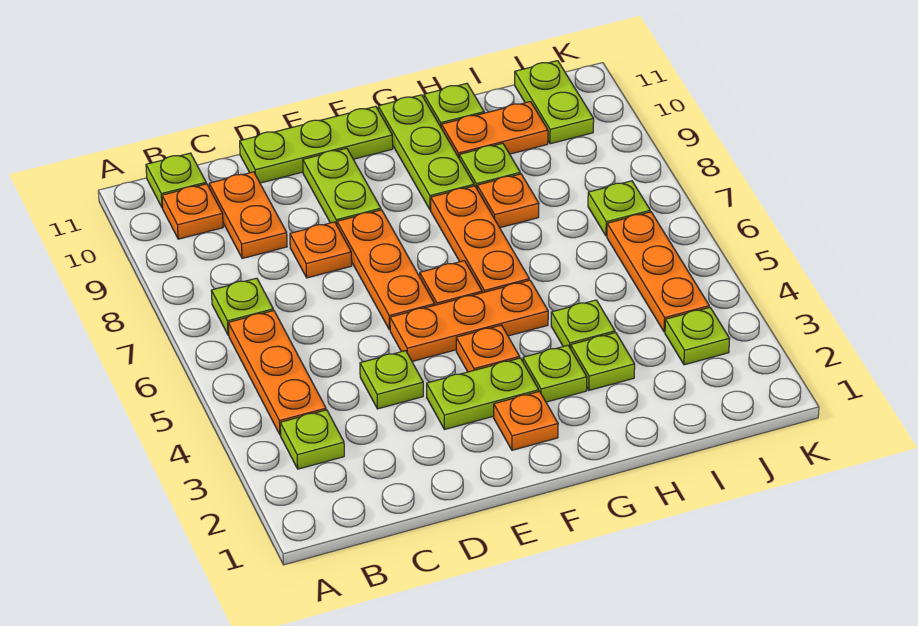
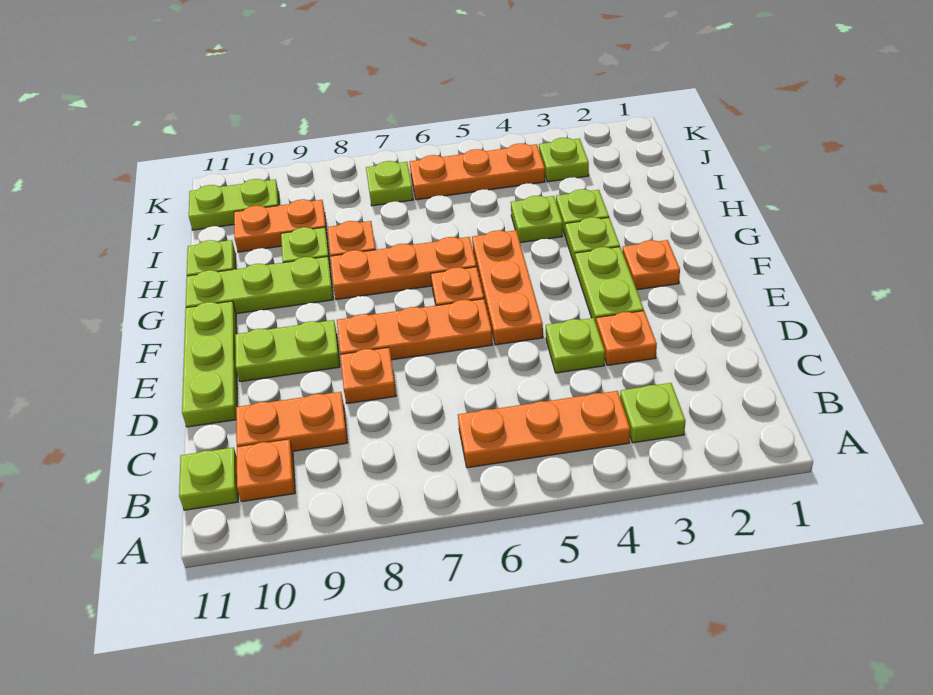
lime plate B7 level 1 -> none
orange plate F4 level 1 -> orange plate D3 level 1
orange plate H10:I10 level 1 -> orange plate I9:I10 level 1

